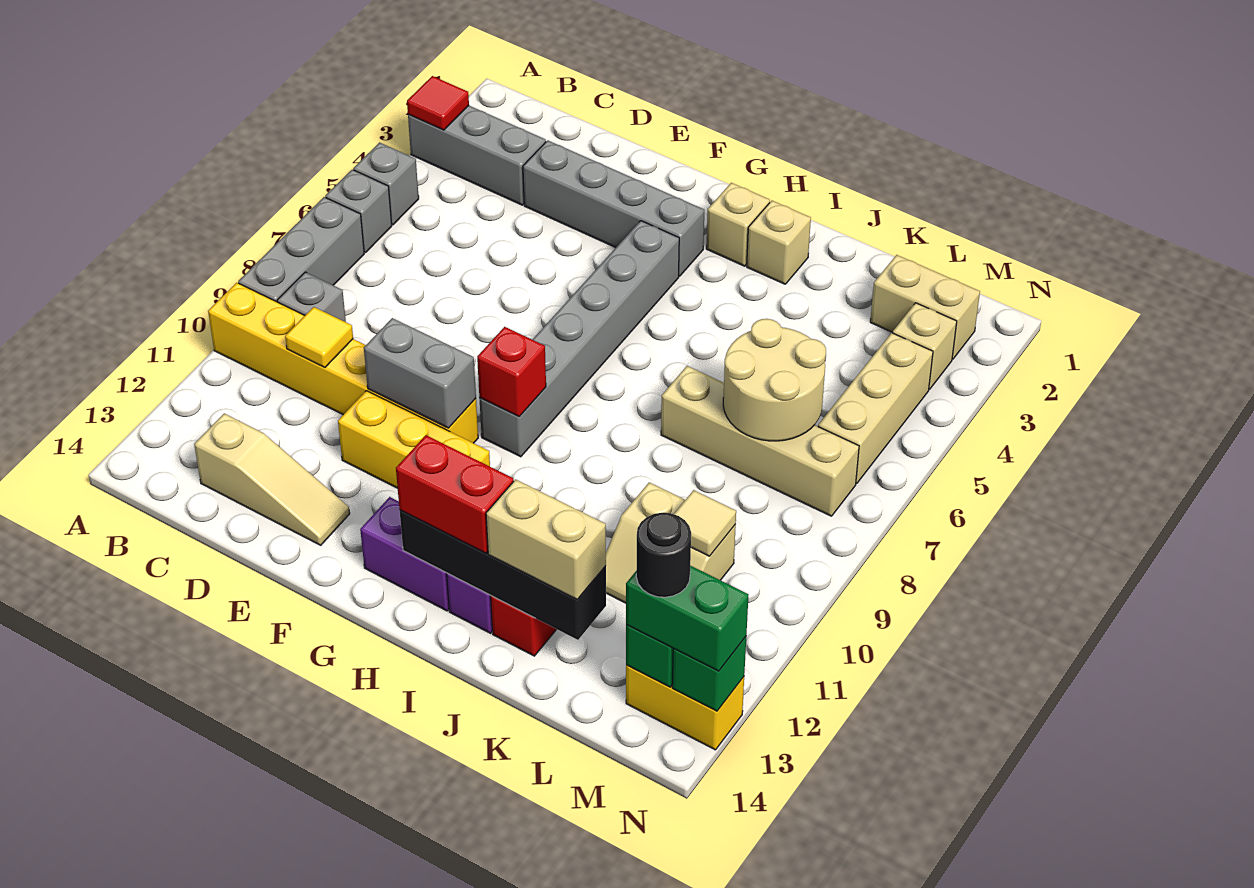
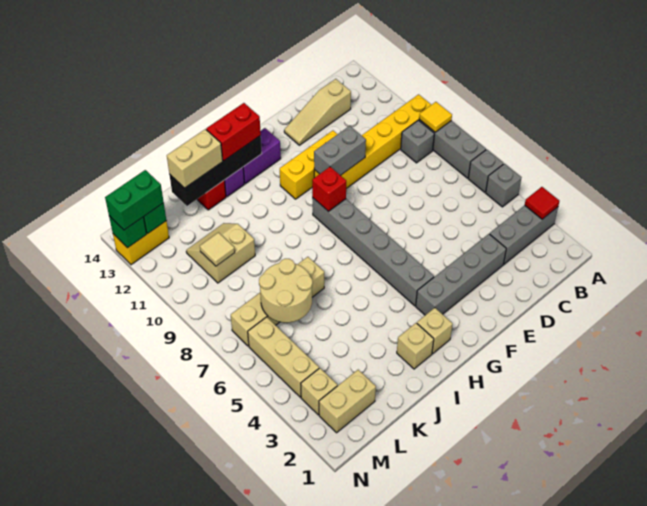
yellow tile C10 level 2 -> yellow tile A9 level 2
black round brick M13 level 4 -> none

